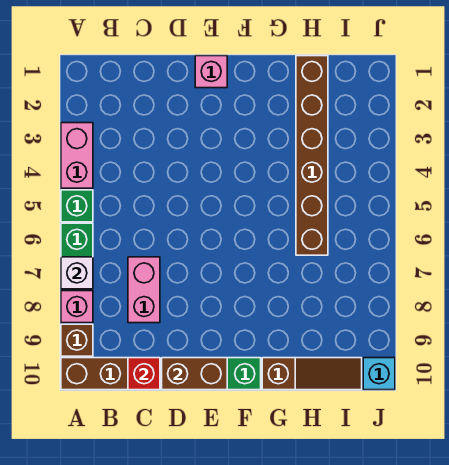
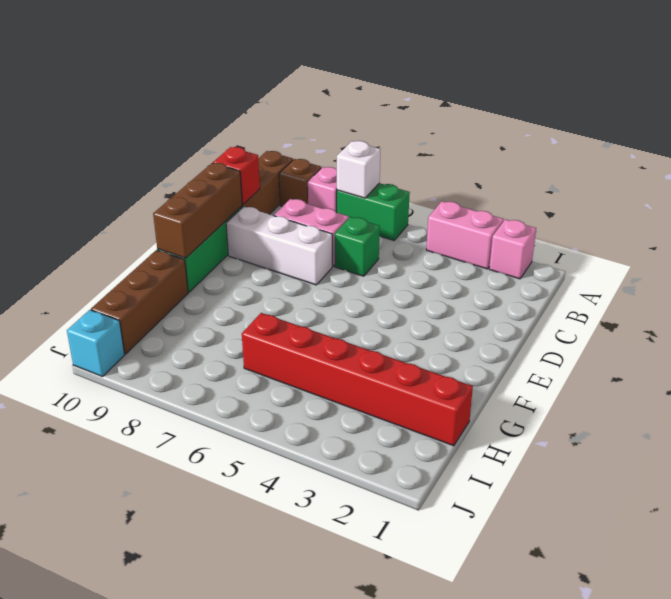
green brick A5 level 1 -> green brick C6 level 1
none -> white brick D7:D9 level 1
brown brick D10:E10 level 2 -> brown brick D10:F10 level 2
pink brick E1 level 1 -> pink brick A2 level 1
brown slope G10:I10 level 1 top G -> brown brick G10:I10 level 1
brown brick H1:H6 level 1 -> red brick H1:H6 level 1

